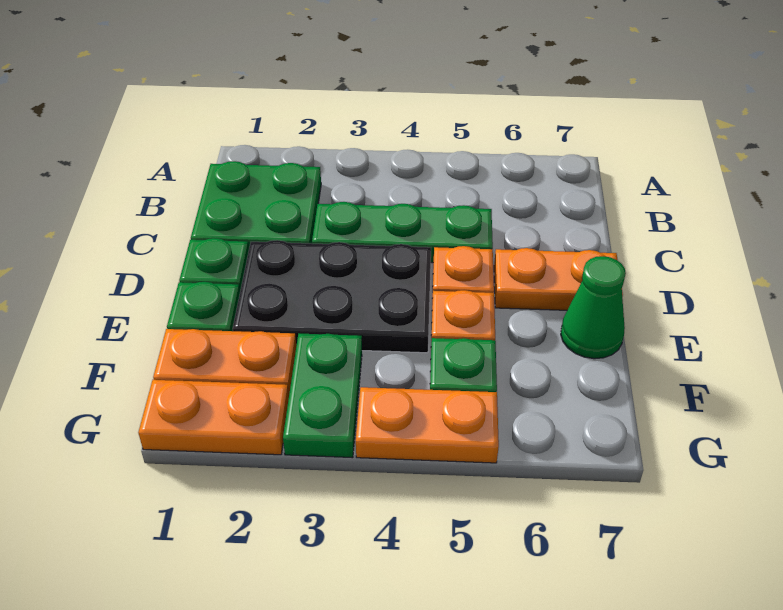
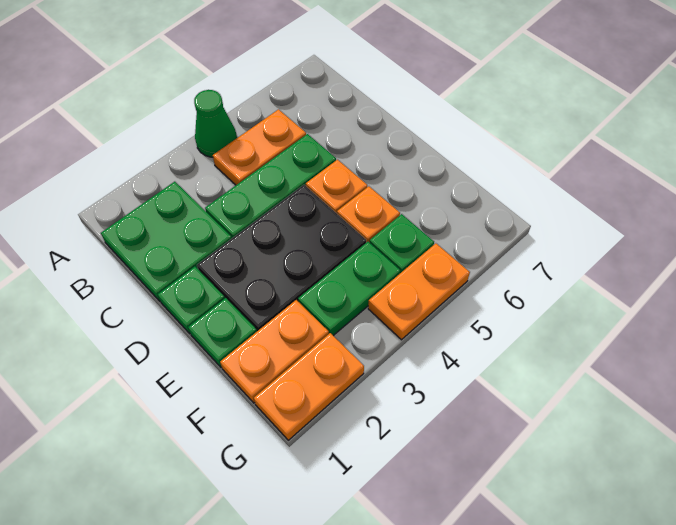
orange plate D6:D7 level 1 -> orange plate B4:B5 level 1
green cone E7 level 1 -> green cone A4 level 1
green plate F3:G3 level 1 -> green plate F3:F4 level 1

